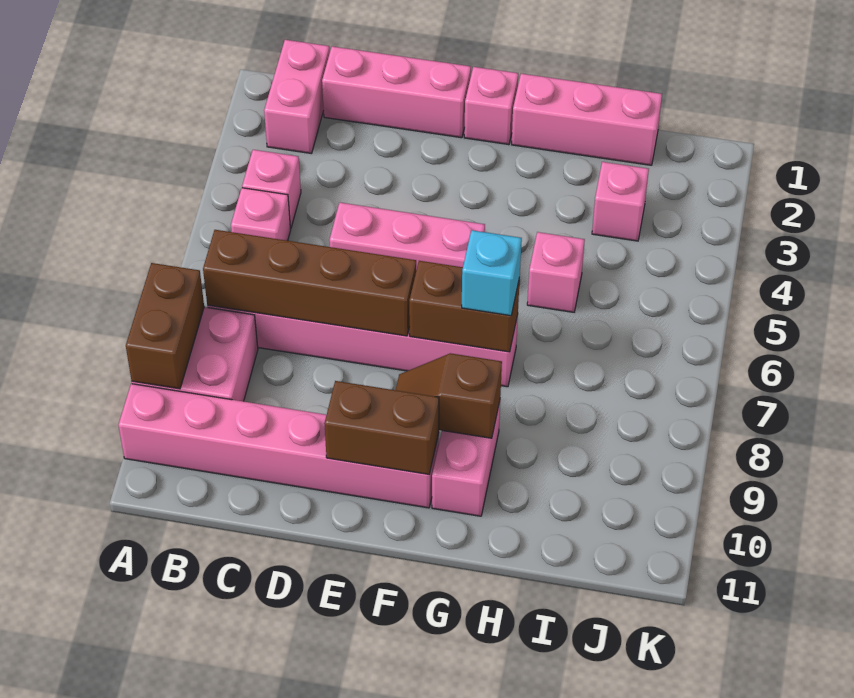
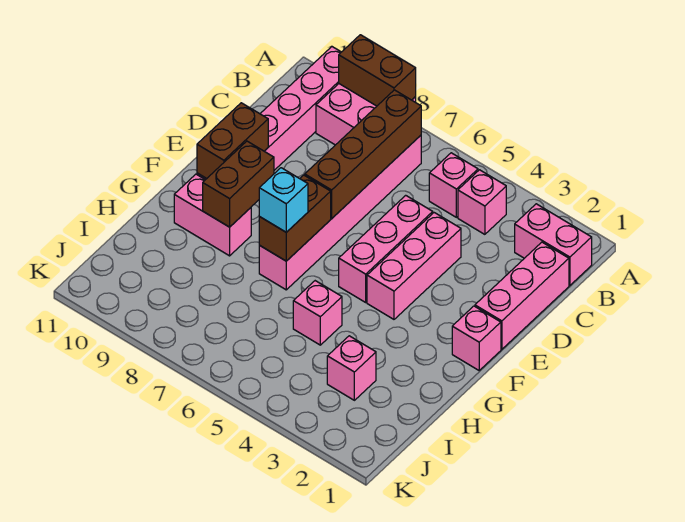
brown slope F9:G9 level 2 top G -> brown brick F9:G9 level 2
pink brick G1:I1 level 1 -> pink brick D4:F4 level 1

